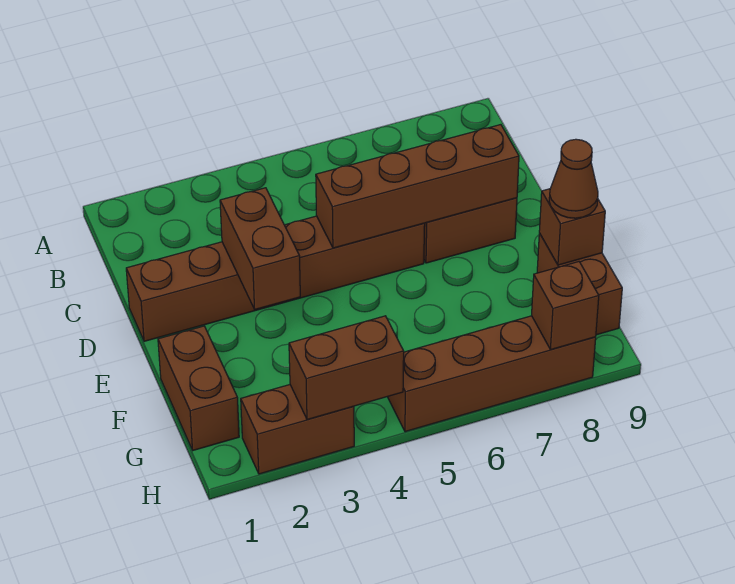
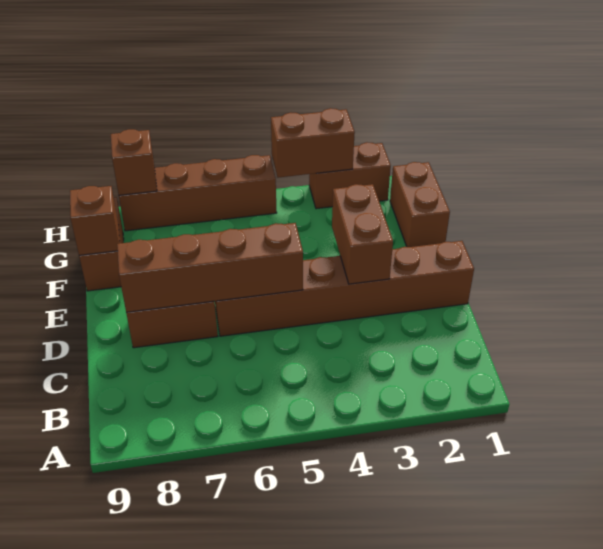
brown cone F9 level 3 -> none

